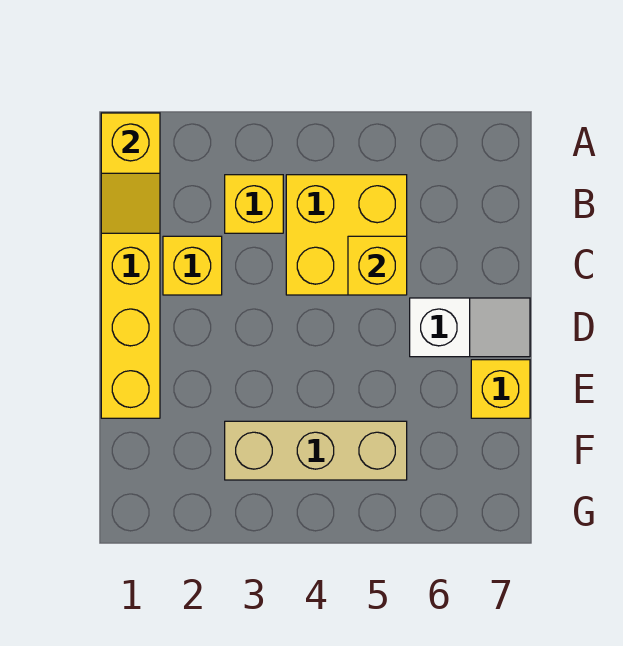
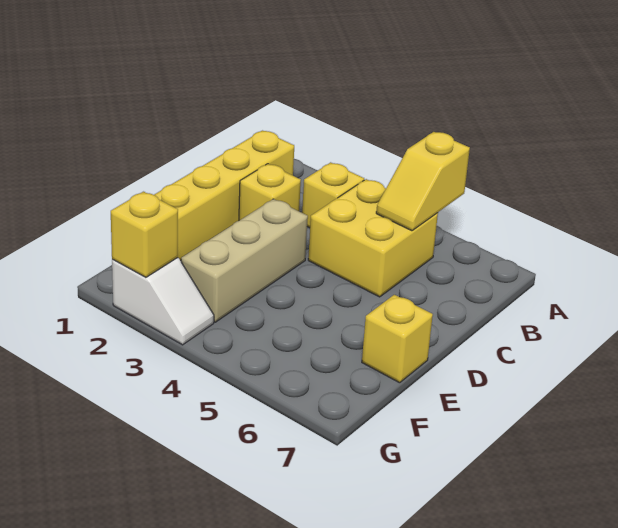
yellow slope A1:B1 level 2 top A -> yellow slope A5:B5 level 2 top A
yellow brick C5 level 2 -> yellow brick G2 level 2
white slope D6:D7 level 1 top 6 -> white slope G2:G3 level 1 top 2
tan brick F3:F5 level 1 -> tan brick D3:F3 level 1

